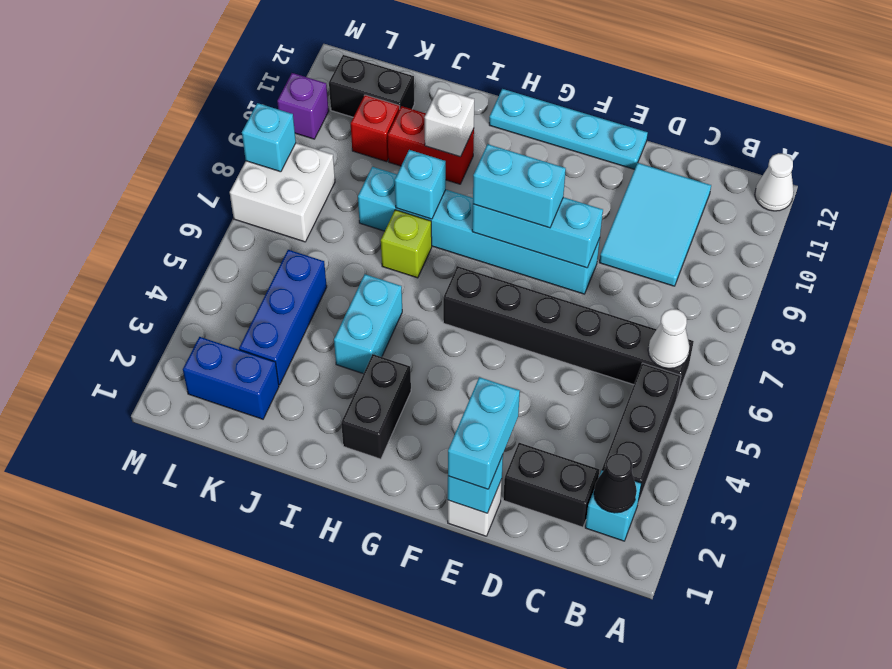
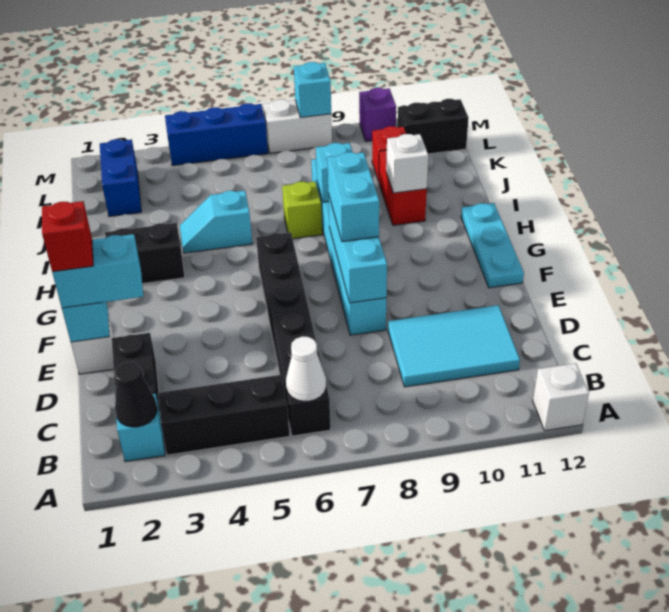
white cone A12 level 1 -> white brick A12 level 1
none -> red brick E1 level 4
cyan plate E12:H12 level 1 -> cyan plate F12:H12 level 1
cyan brick I4:I5 level 1 -> cyan slope I4:I5 level 1 top 5
blue brick K3:K5 level 1 -> blue brick M4:M6 level 1
black brick K11:L11 level 1 -> black brick L11:L12 level 1
white brick L7:M8 level 1 -> white brick M7:M8 level 1

